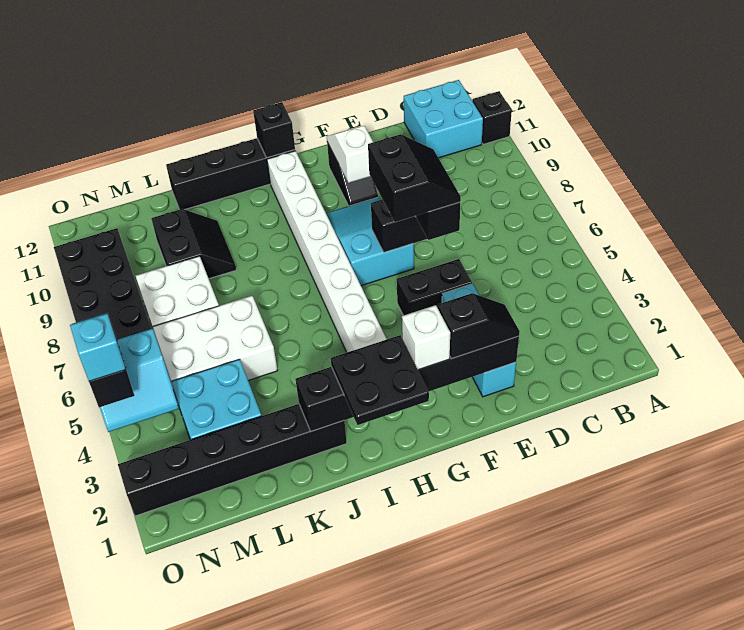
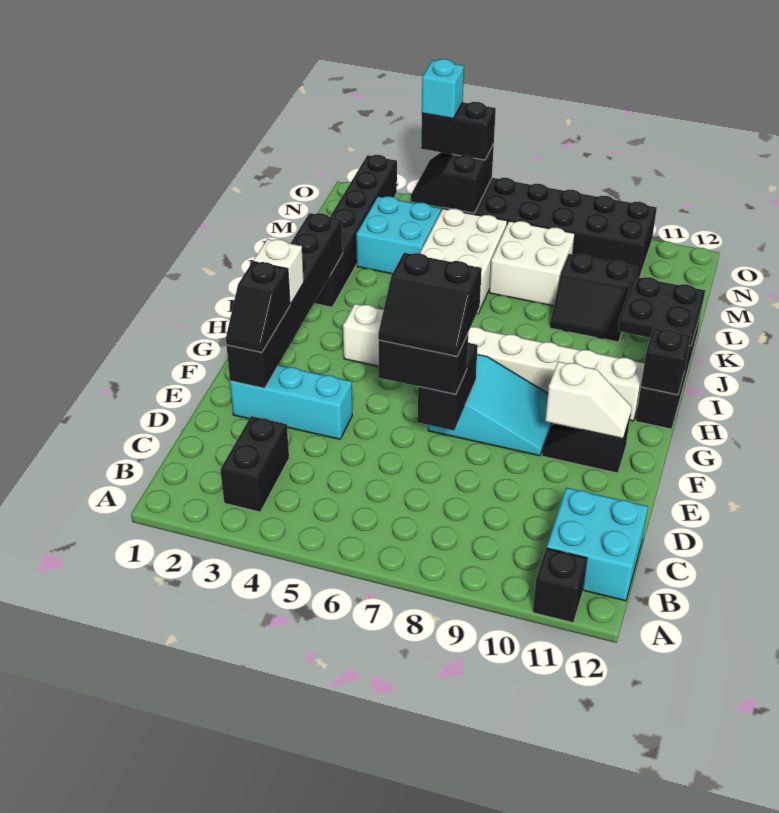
black brick E5:F5 level 1 -> black brick B3:C3 level 1
black plate H1:I2 level 3 -> black plate J11:K12 level 2
cyan slope N4:O5 level 2 top 5 -> black slope N4:O5 level 2 top 5

